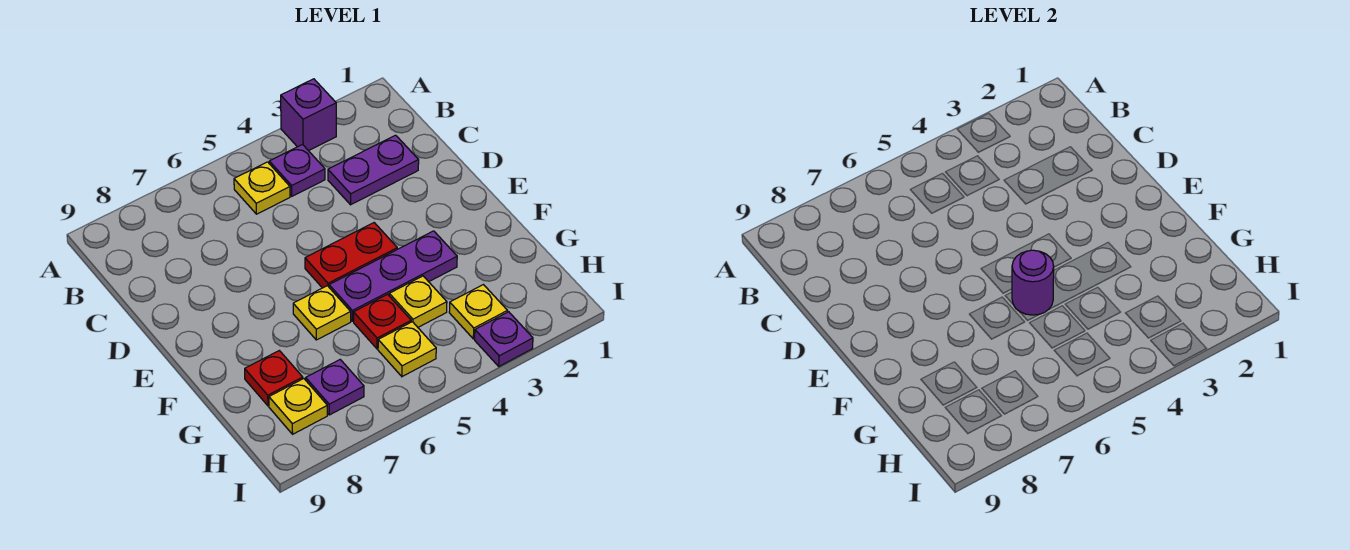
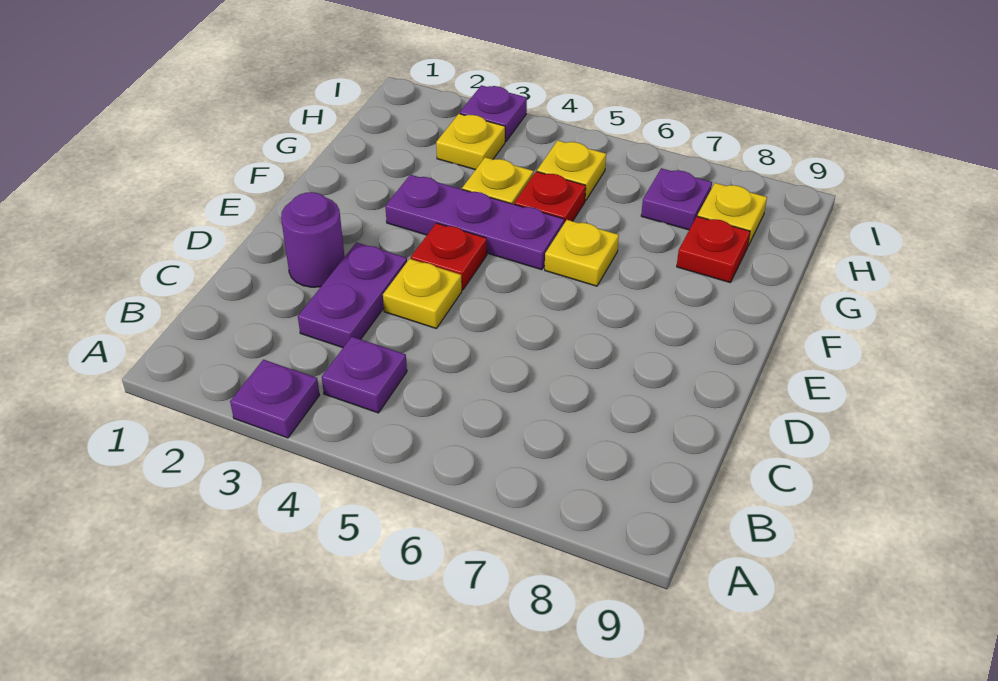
purple brick A3 level 1 -> purple plate A3 level 1
yellow plate B5 level 1 -> yellow plate D4 level 1
purple plate C2:C3 level 1 -> purple plate C3:D3 level 1
red plate E4:E5 level 1 -> red plate E4 level 1
purple round brick F5 level 2 -> purple round brick D2 level 1

